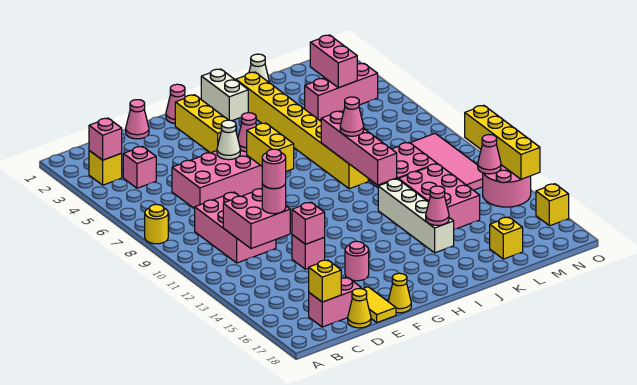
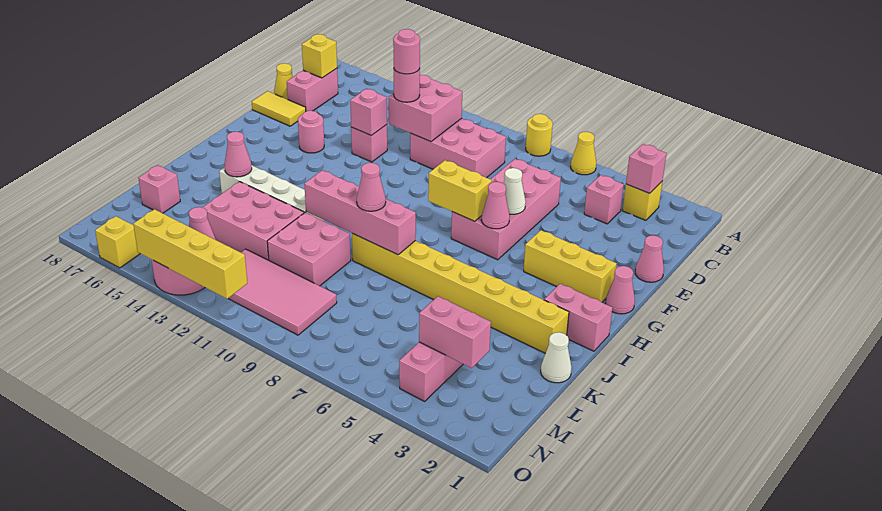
yellow cone F18 level 1 -> yellow cone A6 level 1
white brick I1:I2 level 1 -> pink brick I1:I2 level 1
yellow brick L17 level 1 -> pink brick L17 level 1

